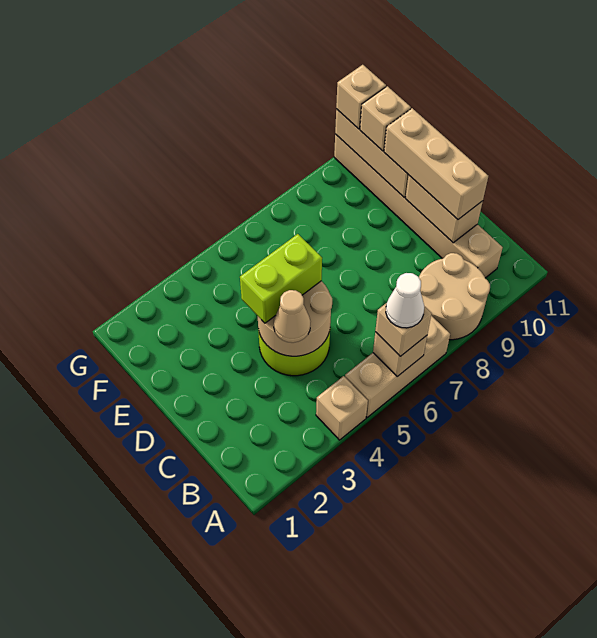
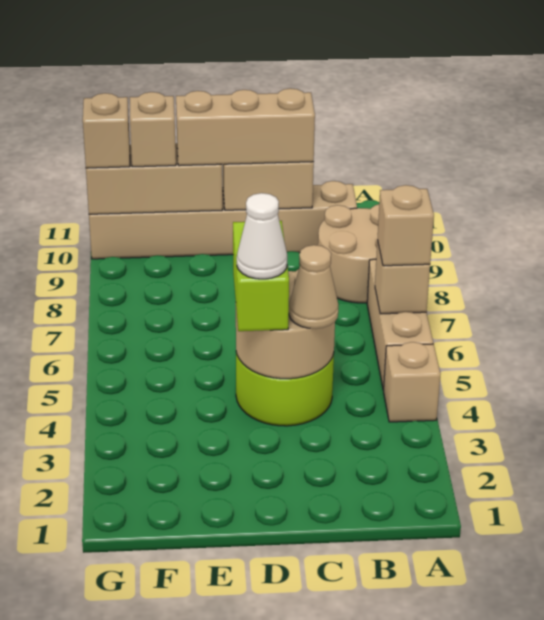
white cone A6 level 4 -> white cone D4 level 4

